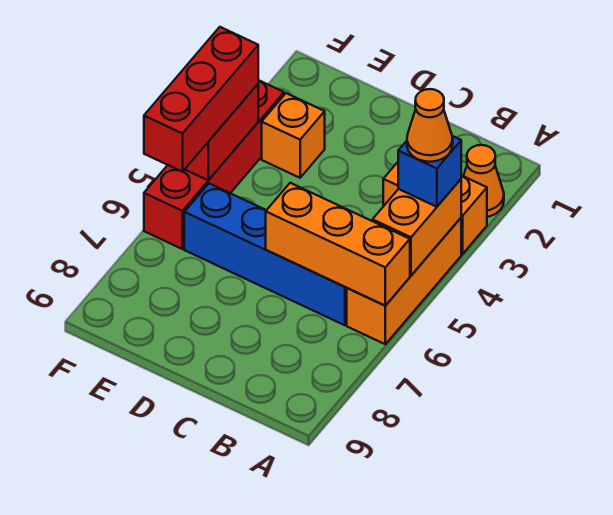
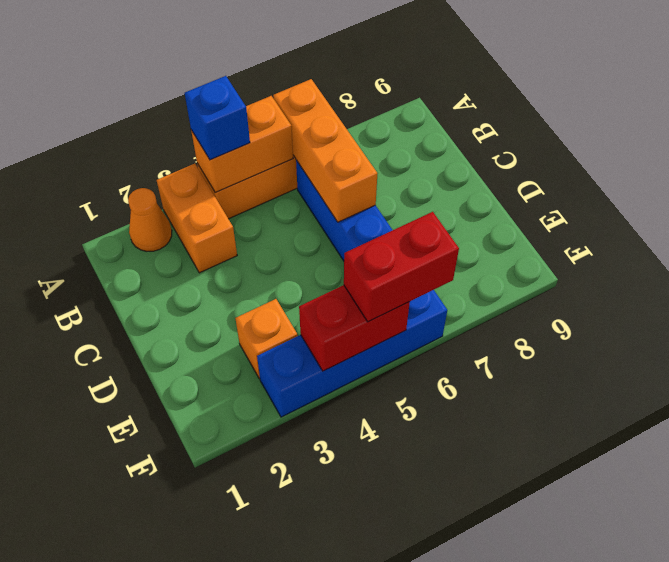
orange cone A4 level 4 -> none
red brick F3:F6 level 1 -> blue brick F3:F6 level 1
red brick F4:F6 level 3 -> red brick F5:F6 level 3

